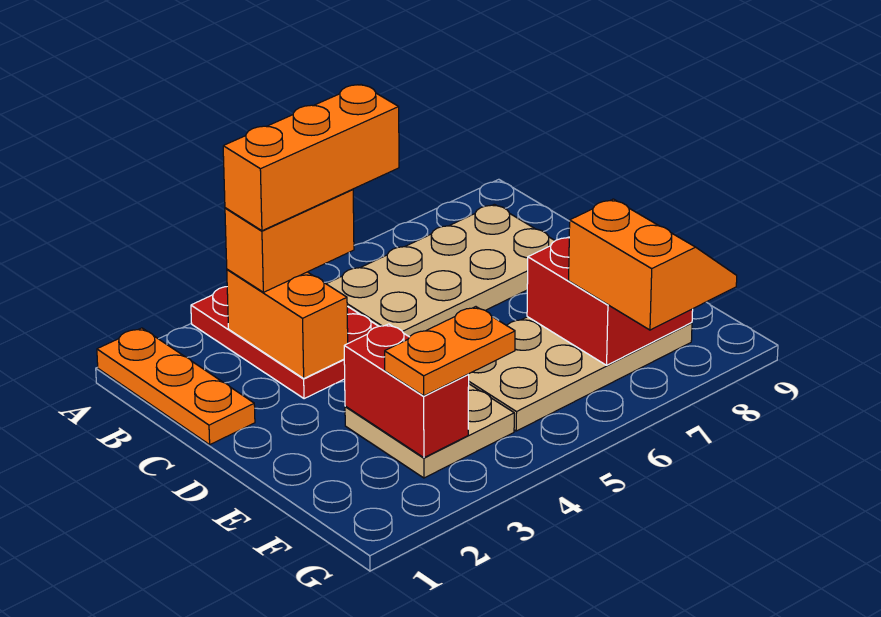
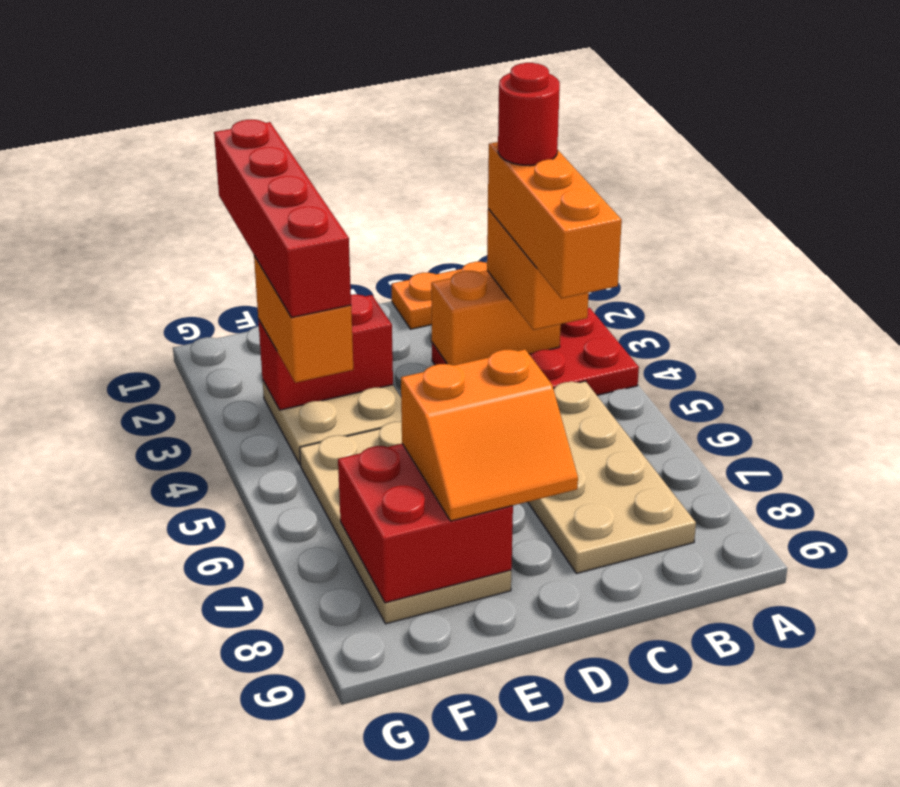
none -> red round brick B3 level 5
none -> red brick F1:F4 level 4
orange plate F3:F4 level 3 -> orange brick F3:F4 level 3
orange slope F7:G8 level 3 top 7 -> orange slope D7:E8 level 3 top 7

